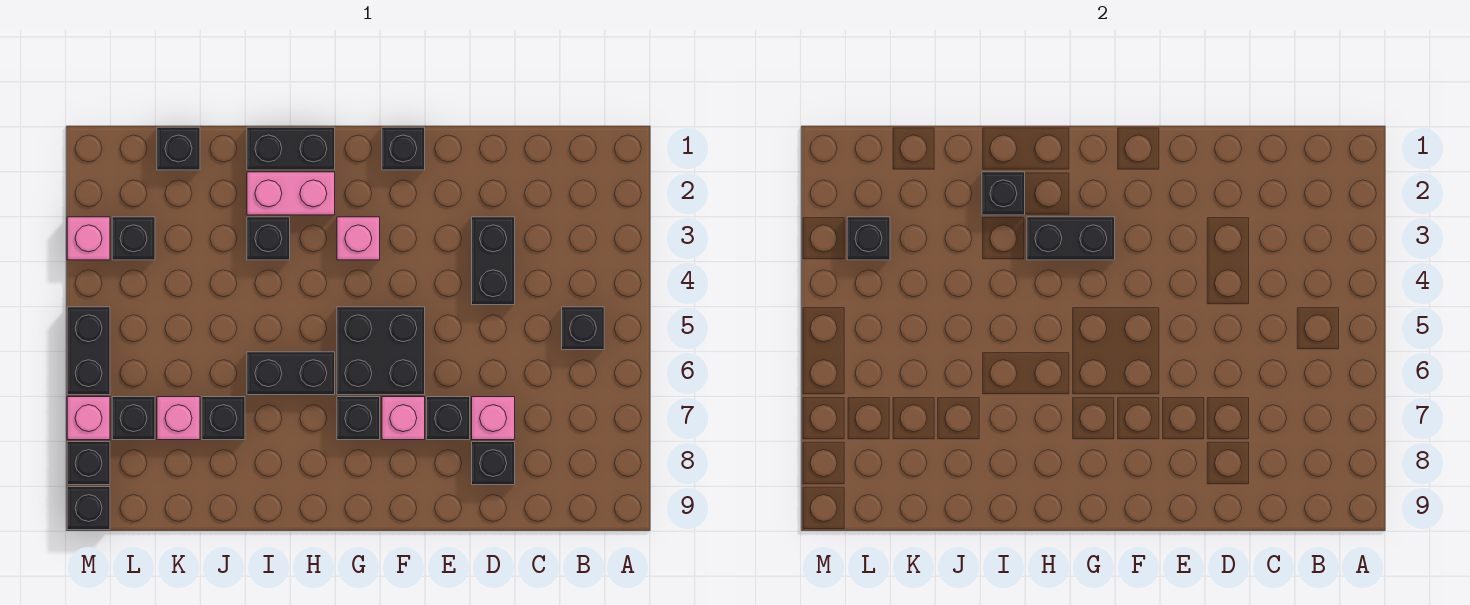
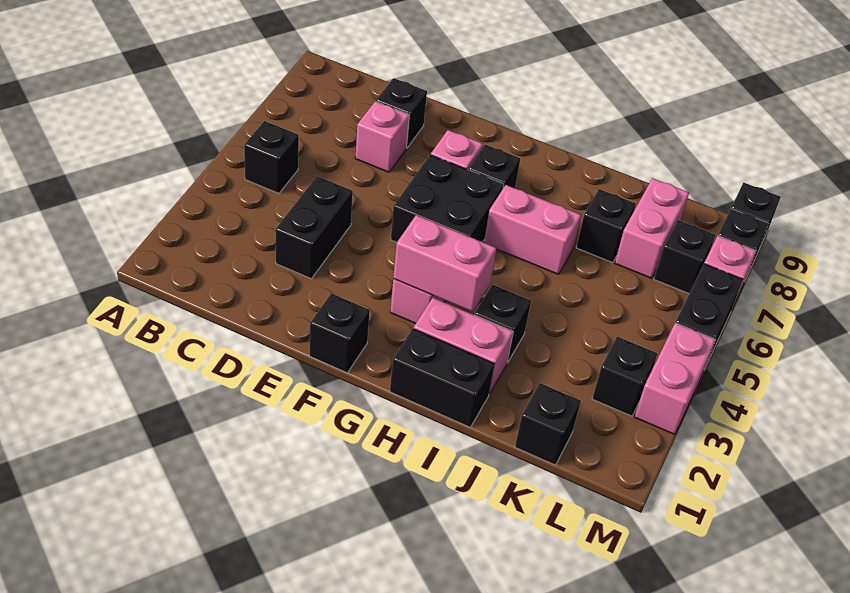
black brick E7 level 1 -> none
black brick G3:H3 level 2 -> pink brick G3:H3 level 2
black brick H6:I6 level 1 -> pink brick H6:I6 level 1
black brick I2 level 2 -> none
pink brick K7 level 1 -> pink brick K7:K8 level 1
black brick L3 level 2 -> none
pink brick M3 level 1 -> pink brick M3:M4 level 1

